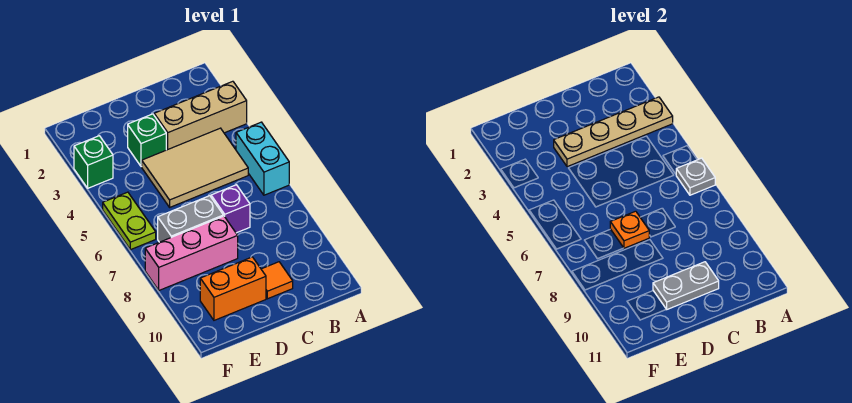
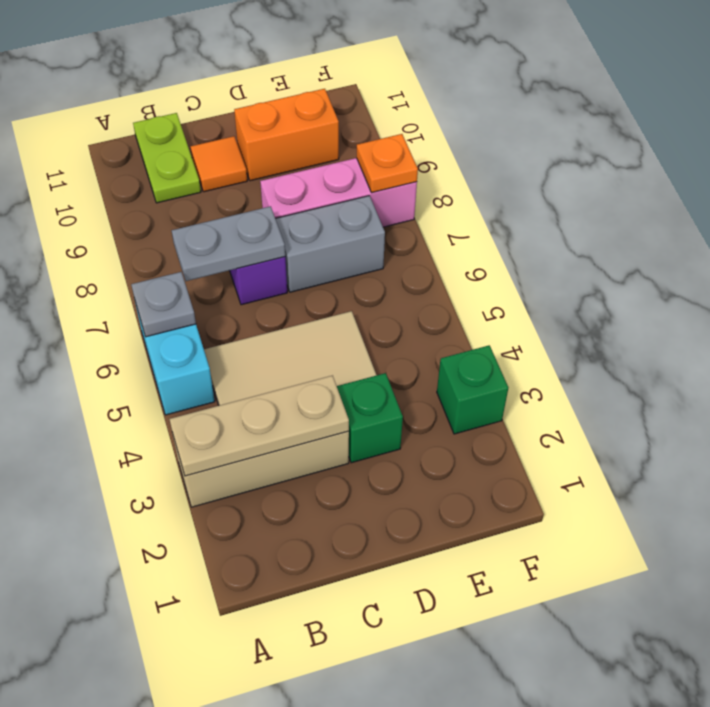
tan plate A3:D3 level 2 -> tan plate A3:C3 level 2
grey plate C10:D10 level 2 -> grey plate B7:C7 level 2
orange plate D7 level 2 -> orange plate F8 level 2
lime plate F5:F6 level 1 -> lime plate B10:B11 level 1

